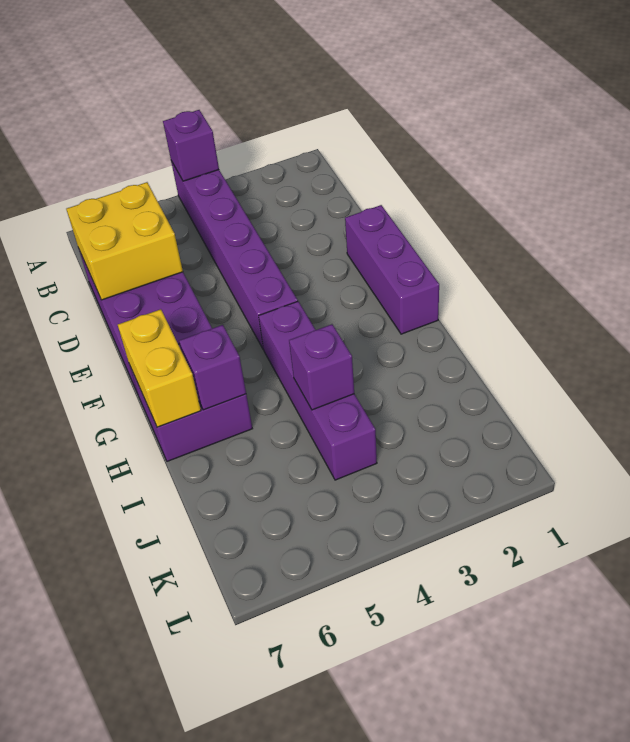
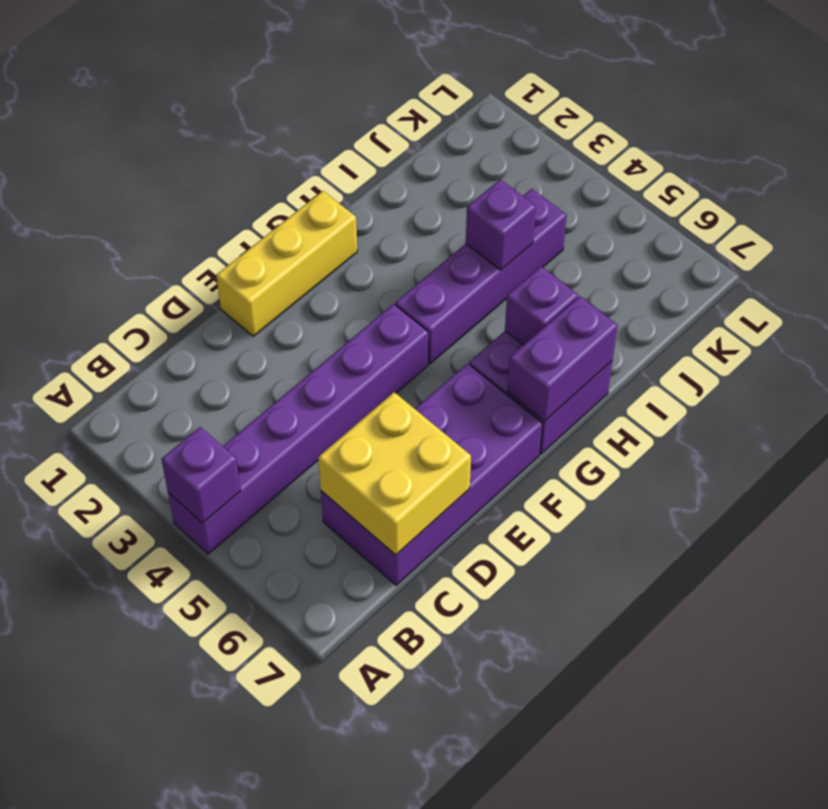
purple brick E1:G1 level 1 -> yellow brick E1:G1 level 1
yellow brick G7:H7 level 2 -> purple brick G7:H7 level 2

